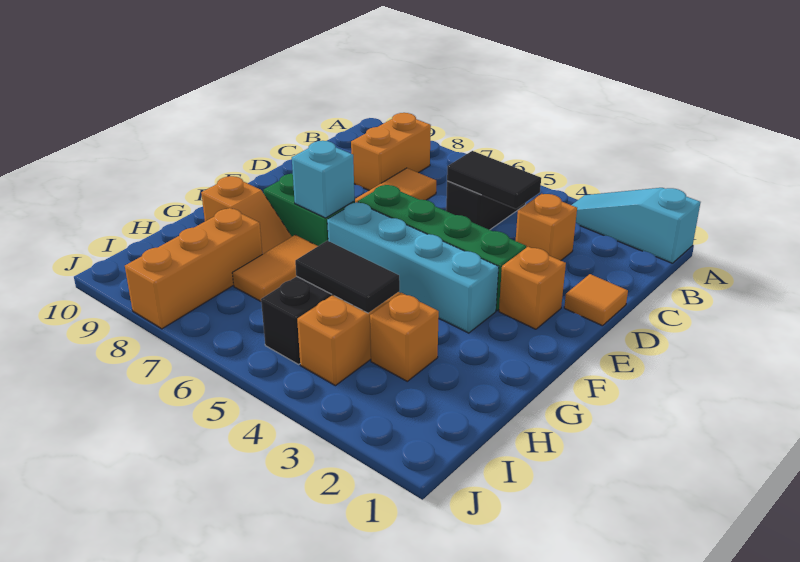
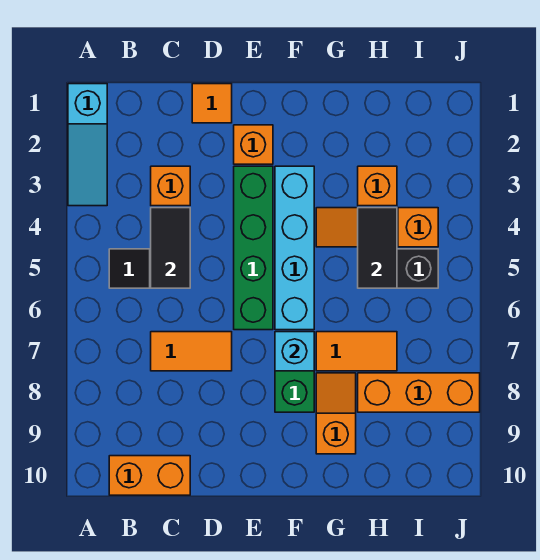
orange brick B8:C8 level 1 -> orange brick B10:C10 level 1

